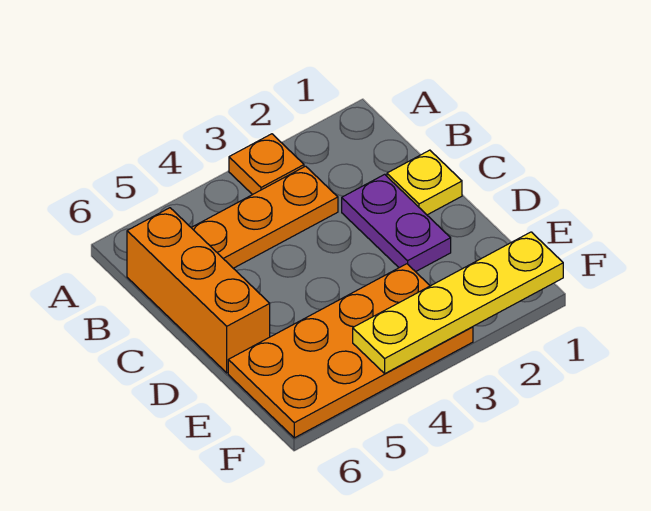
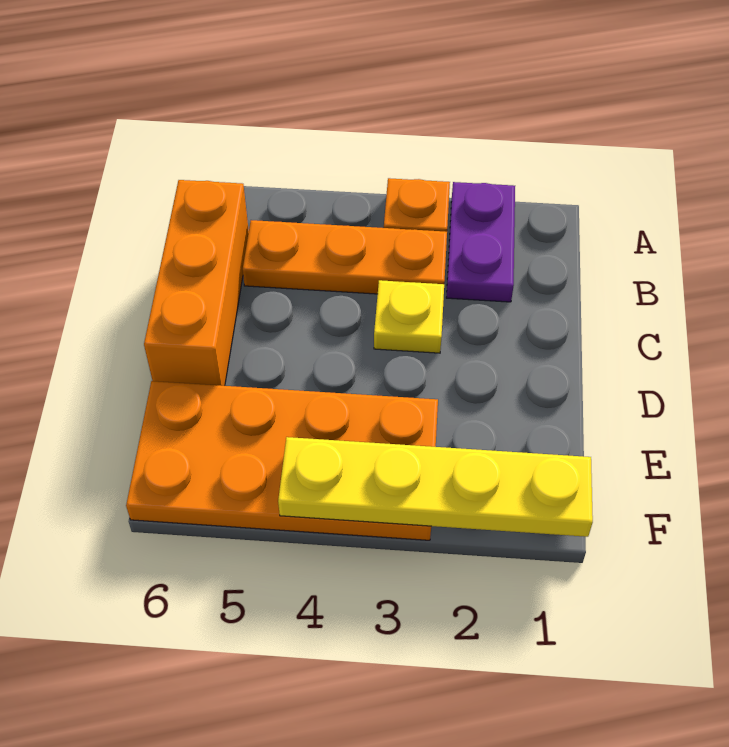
yellow plate C1 level 1 -> yellow plate C3 level 1
purple plate C2:D2 level 1 -> purple plate A2:B2 level 1

